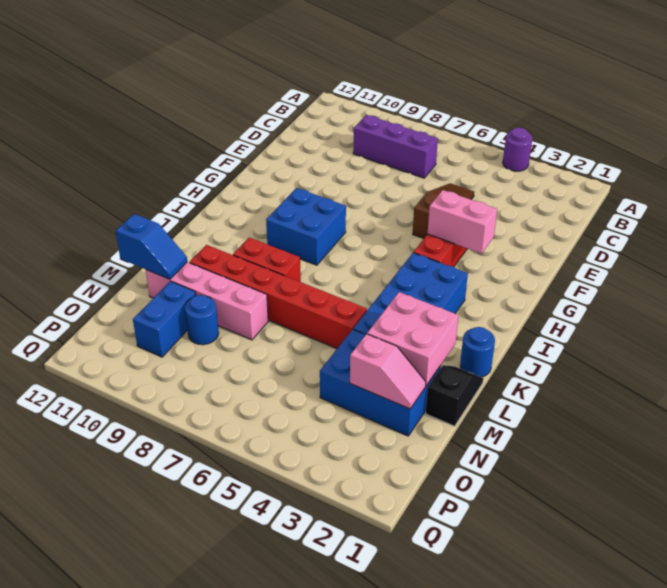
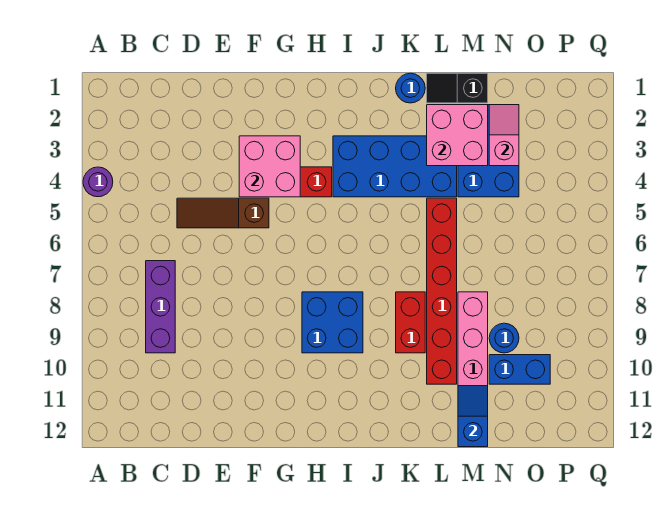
pink brick G3:G4 level 2 -> pink brick F3:G4 level 2

